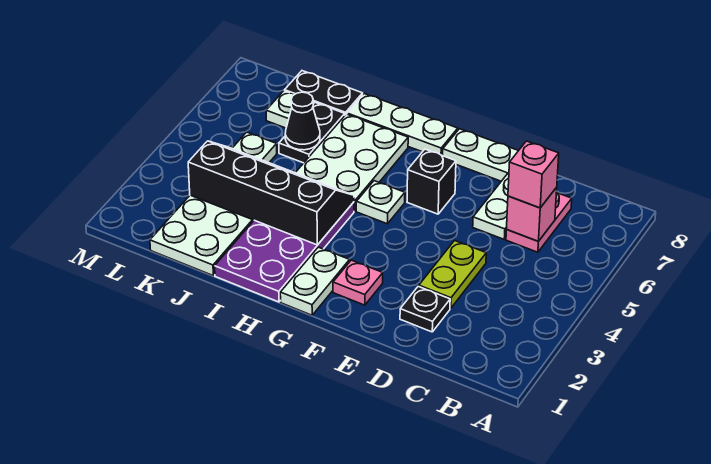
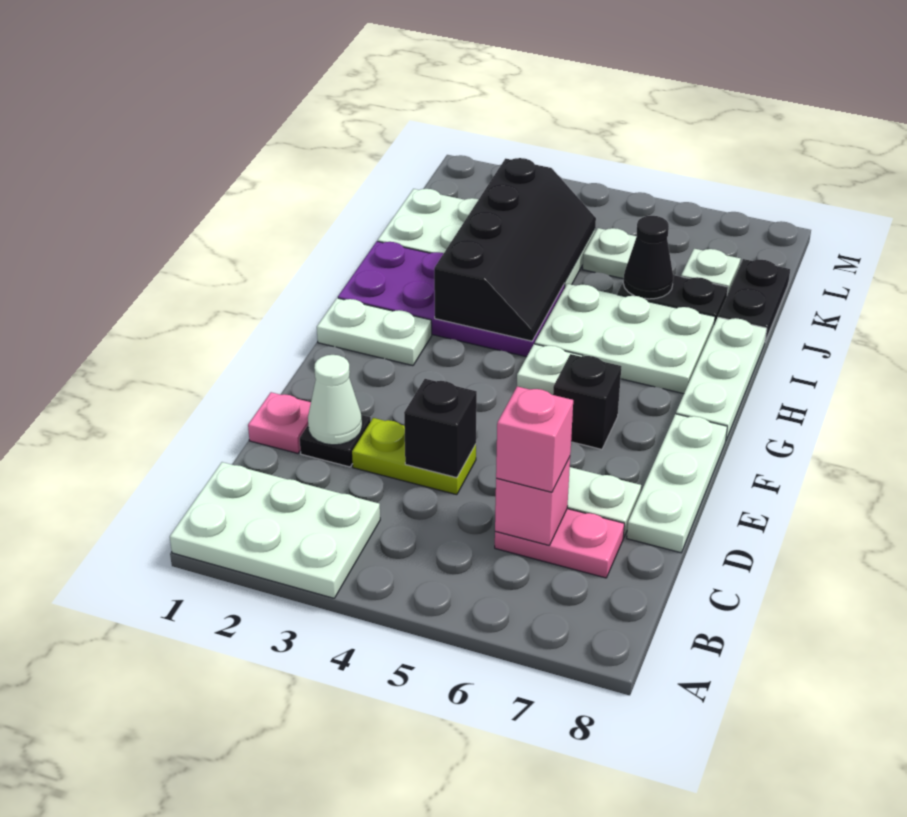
none -> white plate A1:B3 level 1
none -> white cone D2 level 2
none -> black brick D4 level 2
pink plate F2 level 1 -> pink plate D1 level 1

